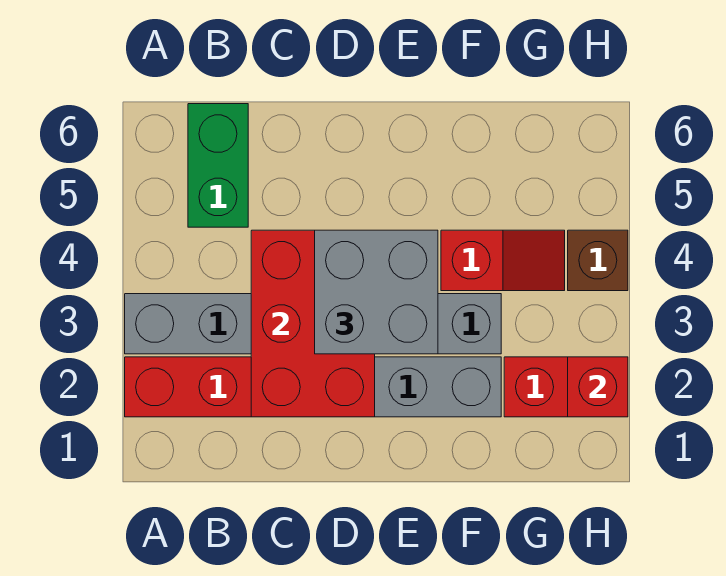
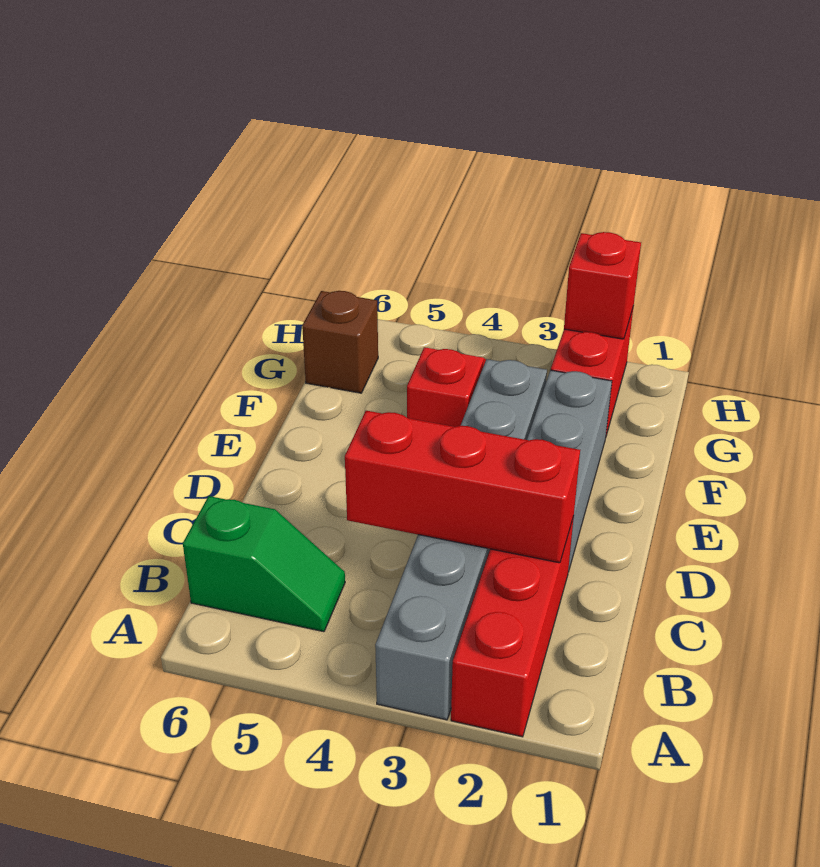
green brick B5:B6 level 1 -> green slope B5:B6 level 1 top 6
red brick C2:D4 level 2 -> red brick C2:C4 level 2
grey brick D3:E4 level 3 -> none
brown brick H4 level 1 -> brown brick G6 level 1

